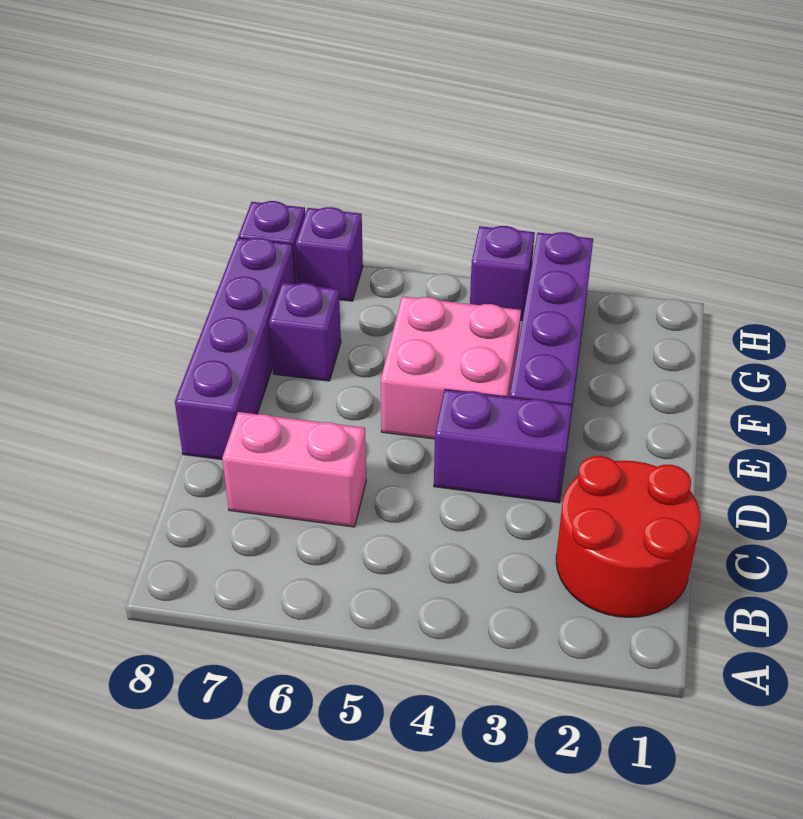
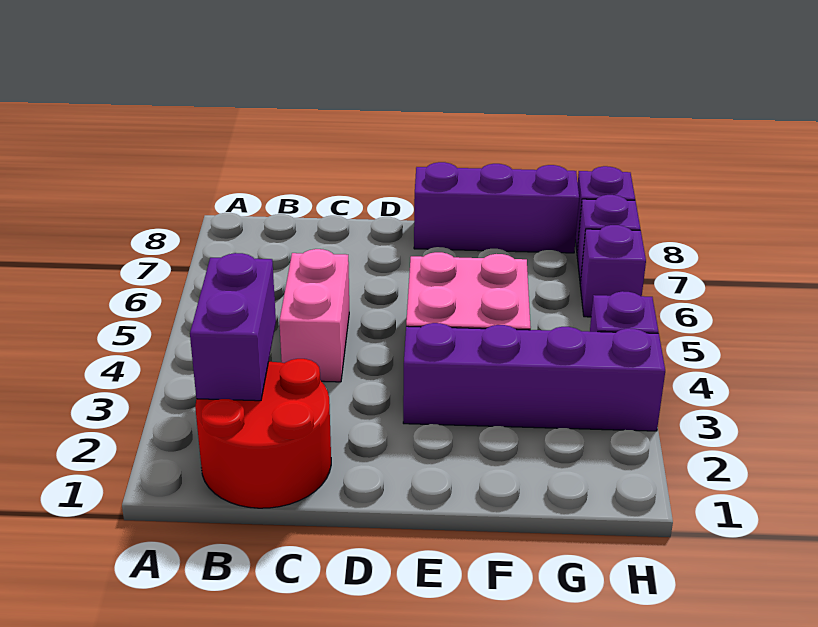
pink brick C6:C7 level 1 -> pink brick C4:C5 level 1
purple brick D3:D4 level 1 -> purple brick B2:B3 level 2
purple brick D8:G8 level 1 -> purple brick E8:G8 level 1
purple brick F7 level 1 -> purple brick H6 level 1

